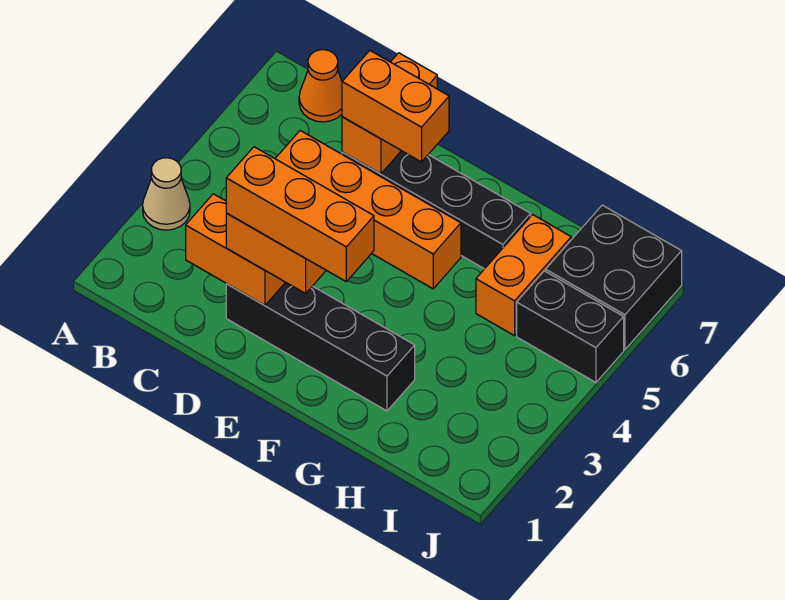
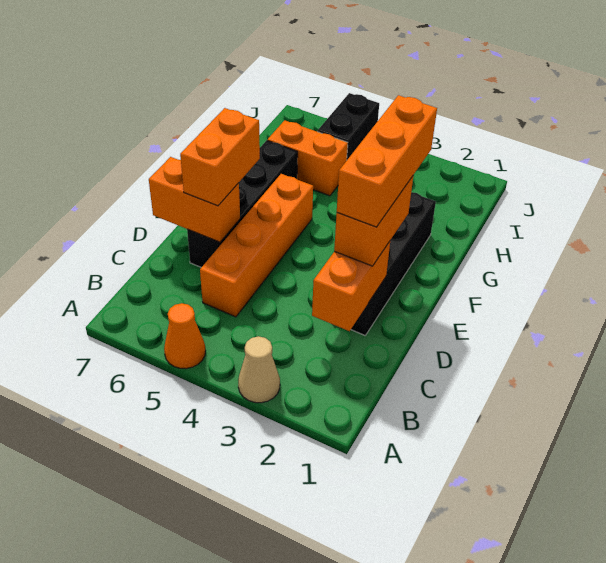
orange cone B7 level 1 -> orange cone A5 level 1
black brick I6:J7 level 1 -> none

